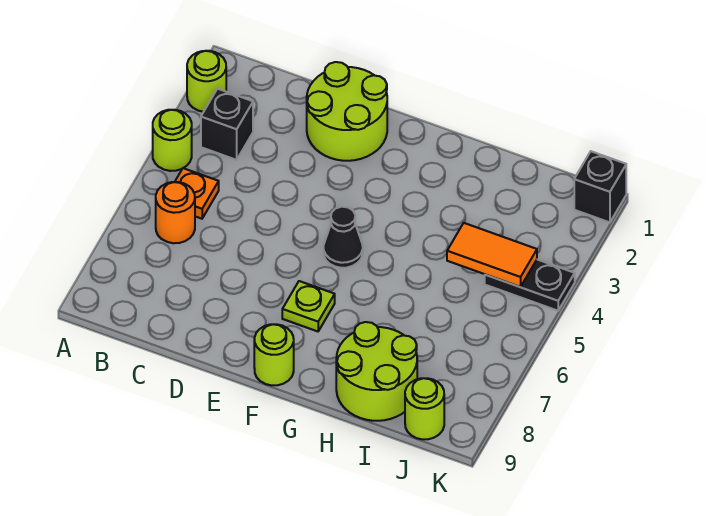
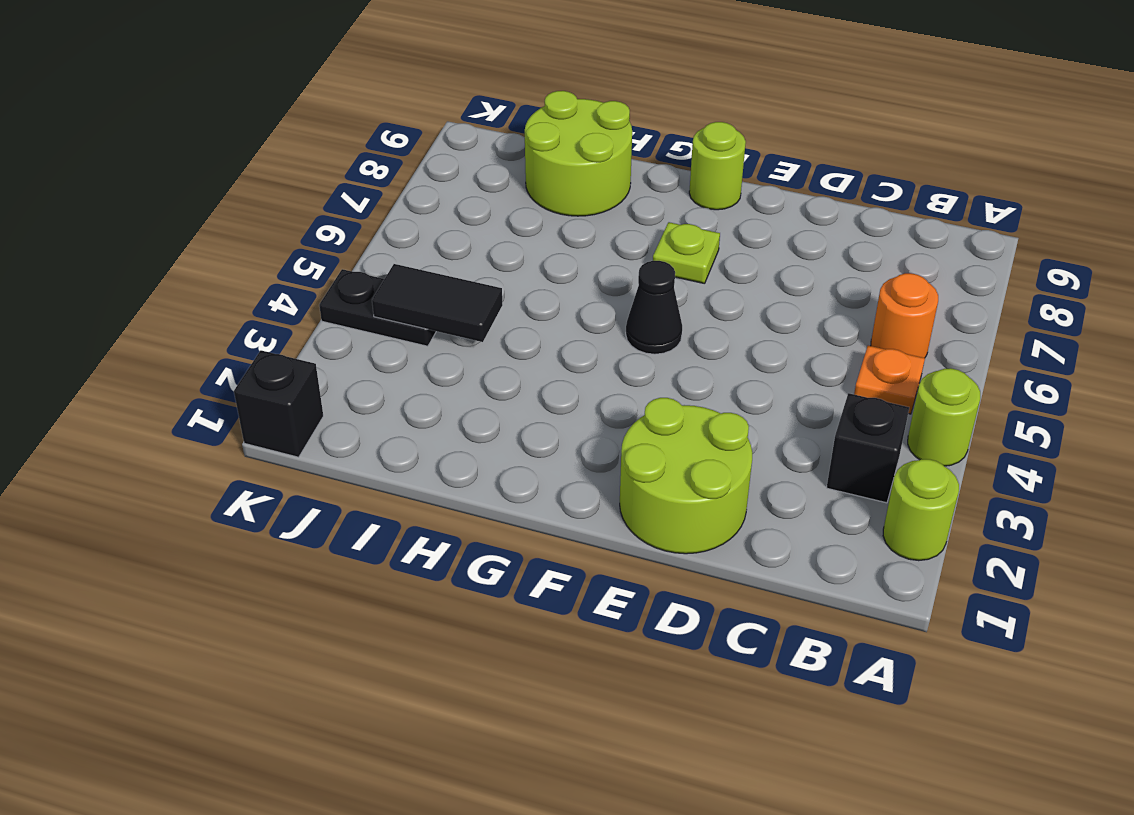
orange tile I4:J4 level 2 -> black tile I4:J4 level 2
lime round brick J9 level 1 -> none

